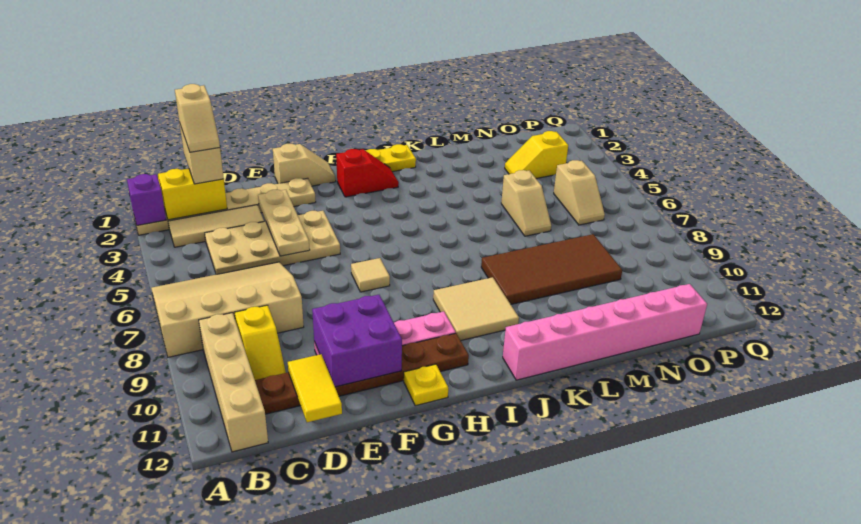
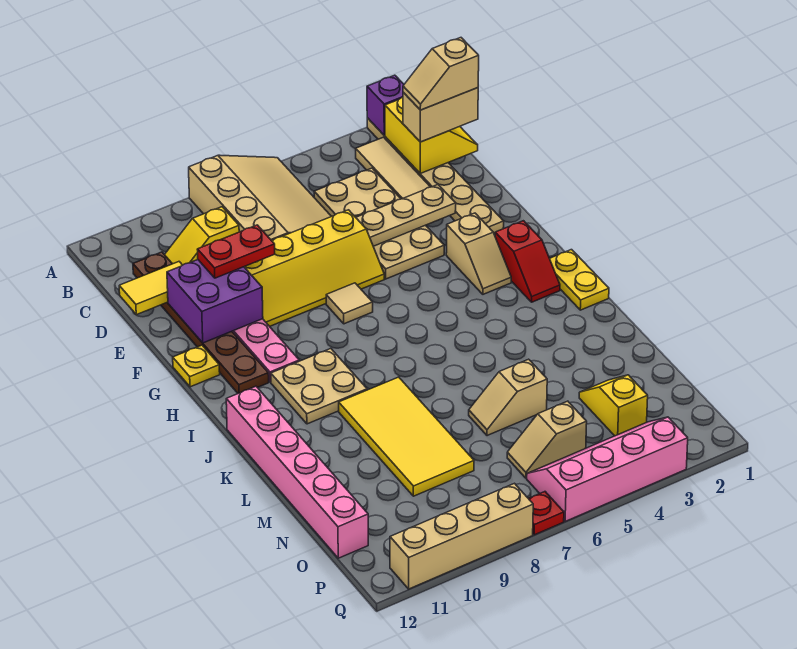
tan brick B9:B12 level 1 -> tan brick Q8:Q11 level 1
none -> yellow slope E6:F9 level 1 top E
none -> red plate E9:E10 level 3
tan slope F1:G1 level 1 top F -> tan slope G3:H3 level 1 top G
tan tile I9:J10 level 1 -> tan plate I9:J10 level 1
brown tile K8:N9 level 1 -> yellow tile K8:N9 level 1
none -> pink slope P3:Q6 level 1 top Q
none -> red plate Q7 level 1

